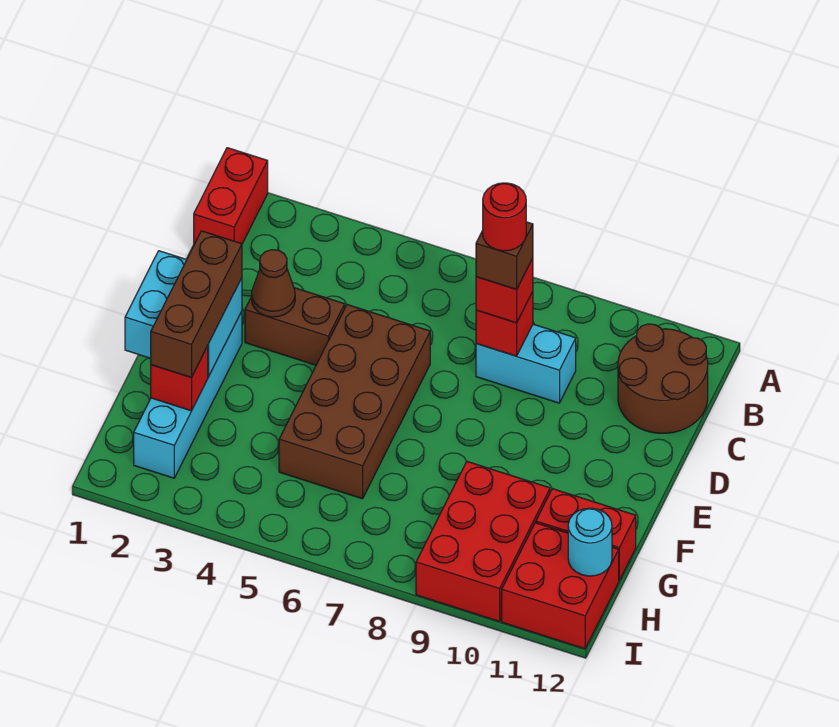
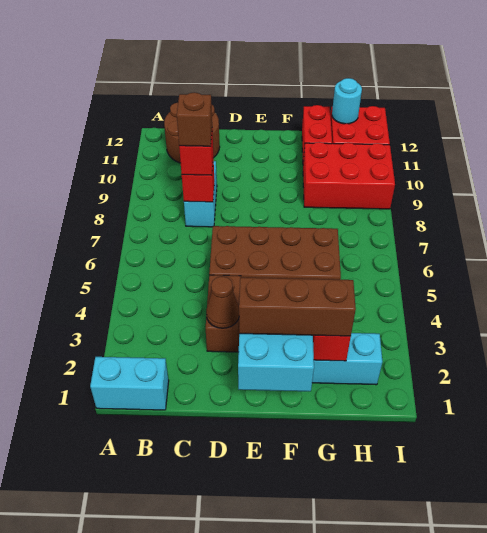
red brick A1:B1 level 1 -> cyan brick A1:B1 level 1
red round brick C8 level 5 -> none

